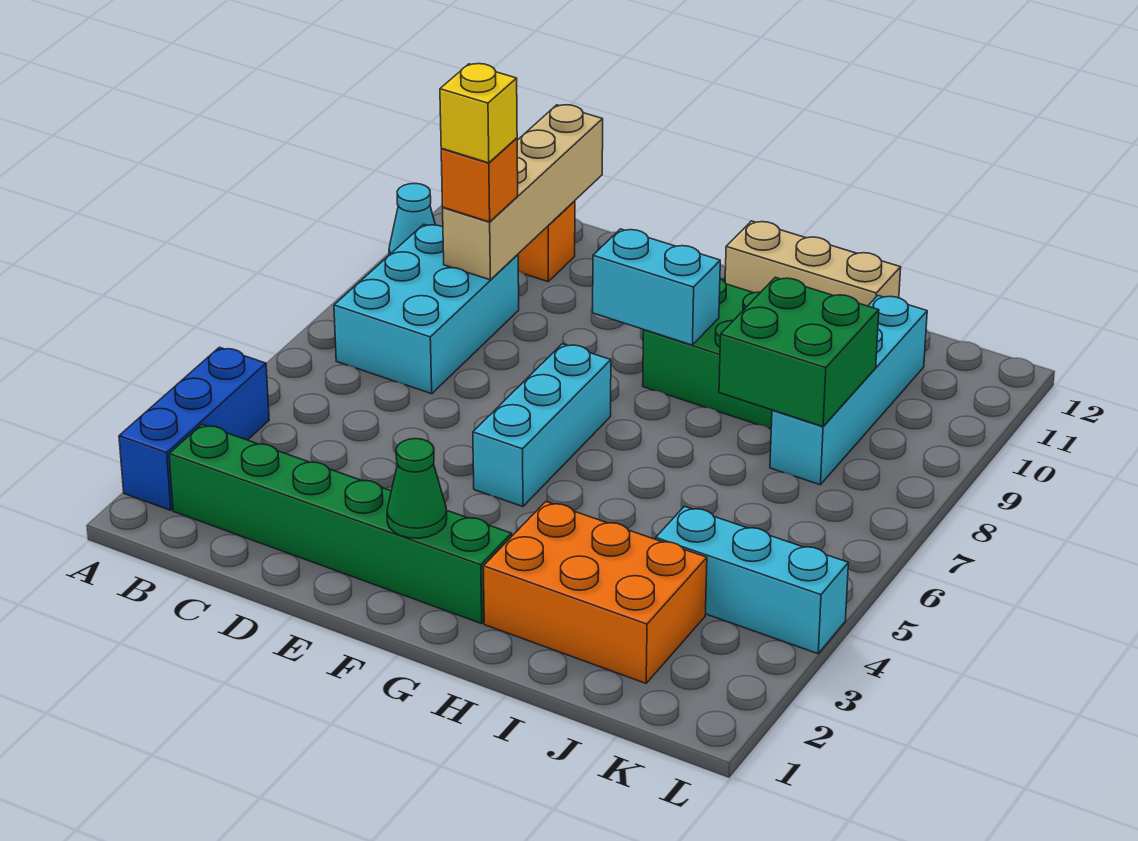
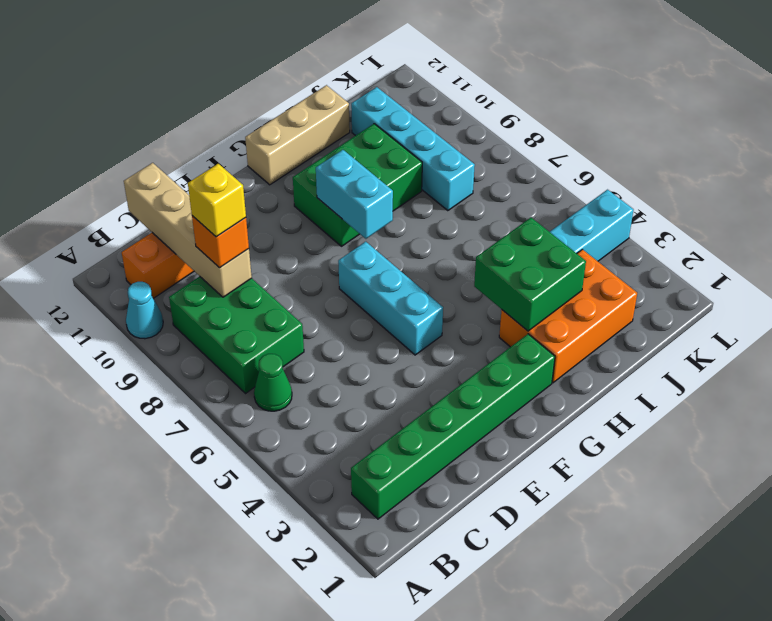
blue brick A2:A4 level 1 -> none
cyan brick B7:C9 level 1 -> green brick B7:C9 level 1
green cone F2 level 2 -> green cone B6 level 1
cyan brick F9:G9 level 2 -> cyan brick G8:G9 level 2
green brick I8:J9 level 2 -> green brick H3:I4 level 2

